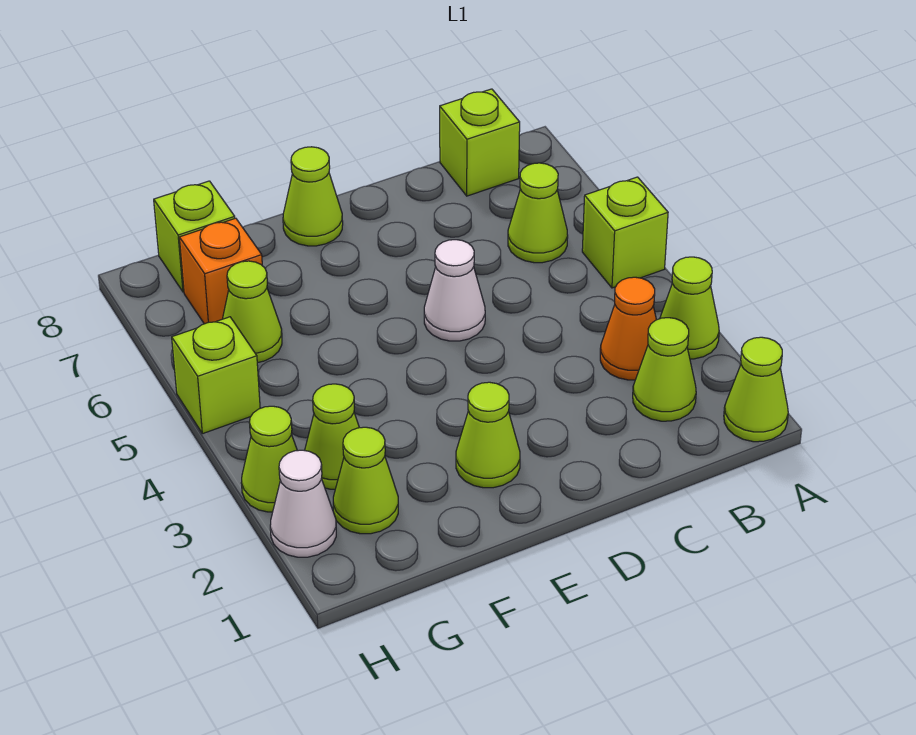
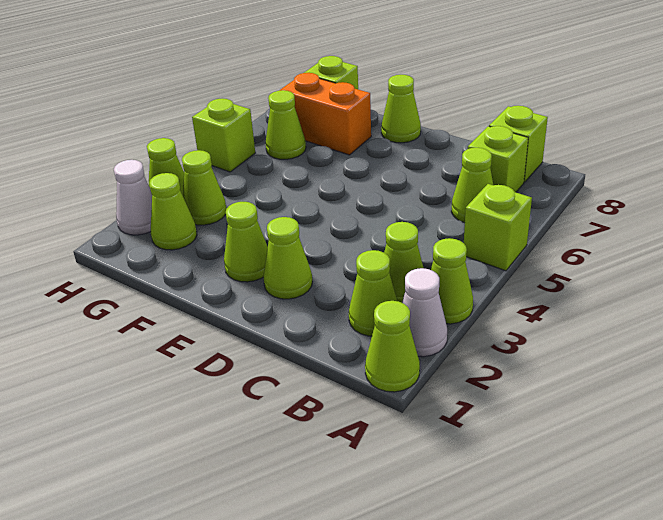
orange cone B3 level 1 -> lime cone B3 level 1
none -> lime brick B7 level 1
none -> lime cone D2 level 1
white cone D5 level 1 -> white cone A2 level 1
orange brick G7 level 1 -> orange brick F7:G7 level 1

